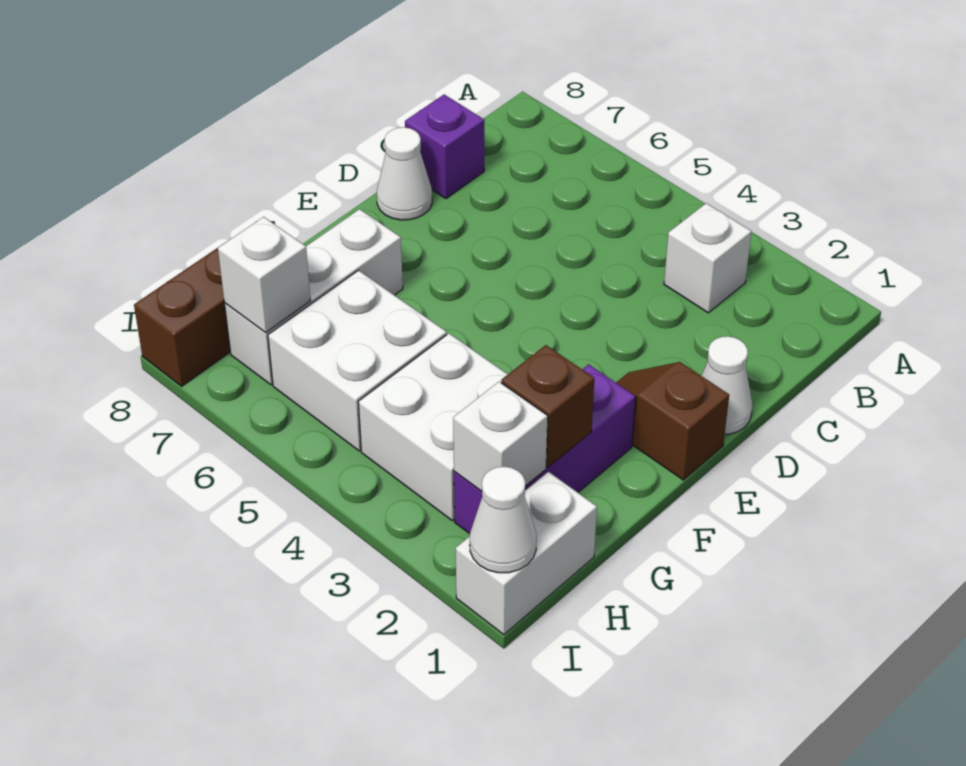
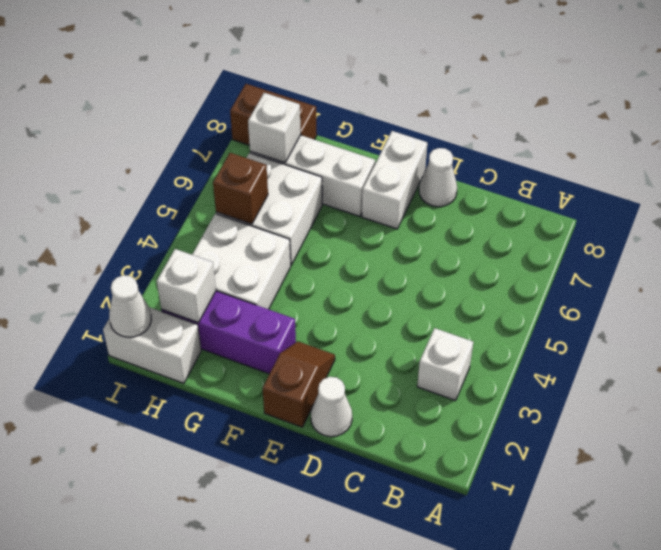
purple brick C8 level 1 -> none
none -> white brick E7:E8 level 1
brown brick G2 level 2 -> brown brick H5 level 2

